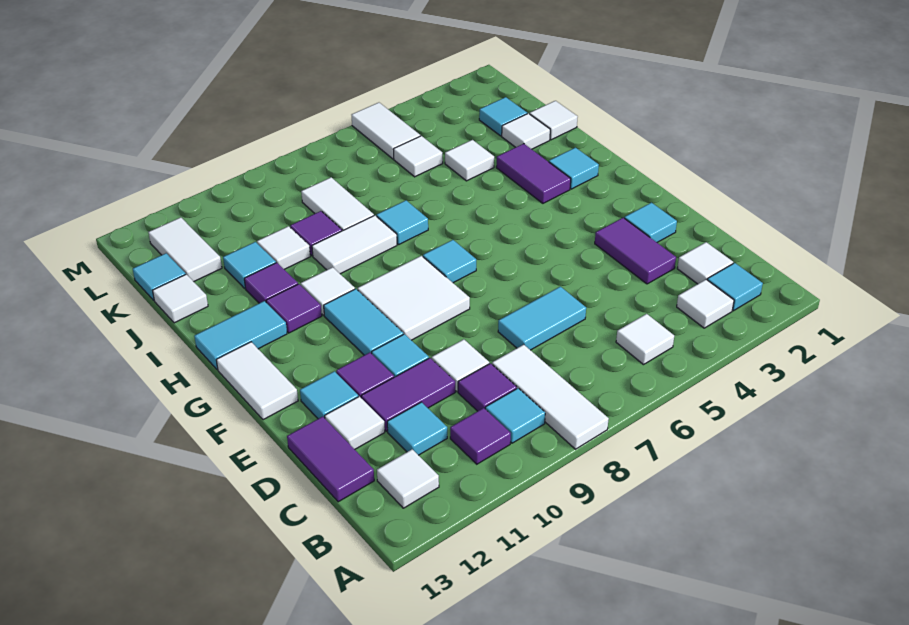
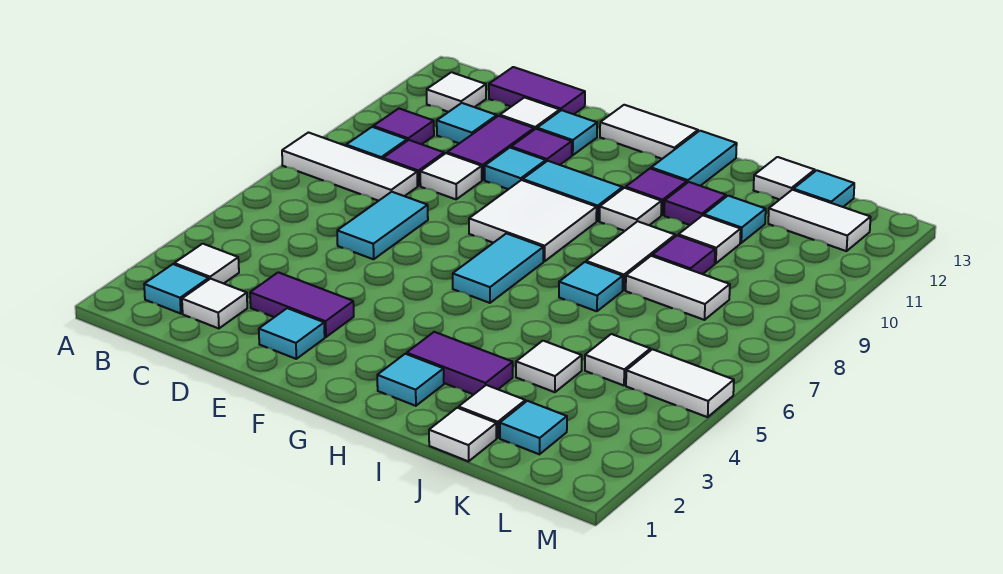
white tile B5 level 1 -> none
cyan tile G7 level 1 -> cyan tile G6:G7 level 1

